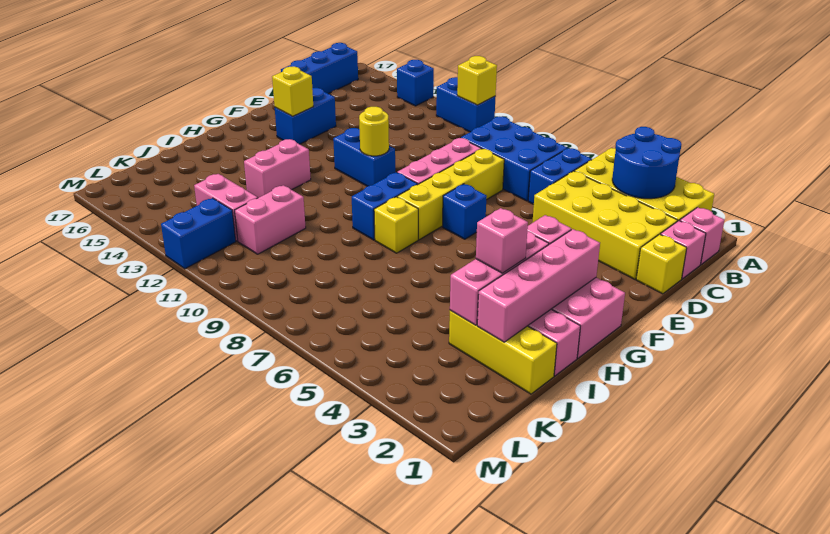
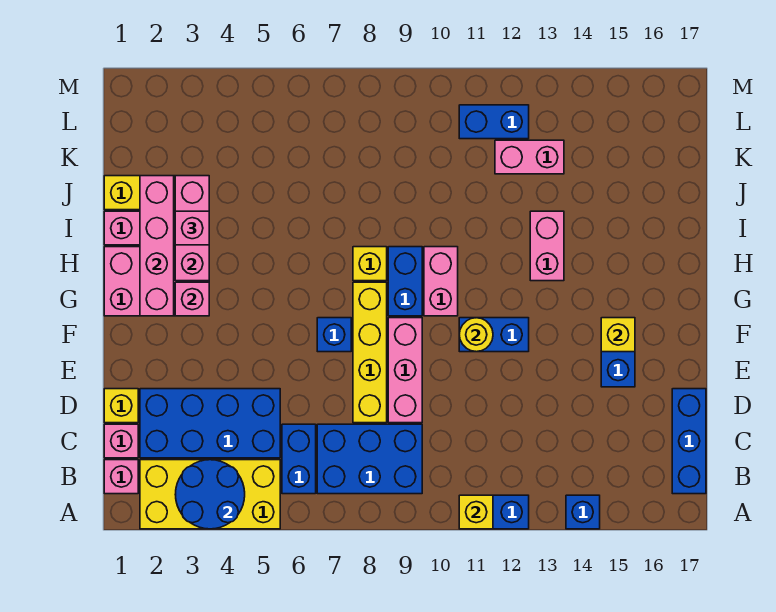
yellow brick C2:D5 level 1 -> blue brick C2:D5 level 1
pink brick J11:K11 level 1 -> pink brick G10:H10 level 1
blue brick L12:M12 level 1 -> blue brick L11:L12 level 1

